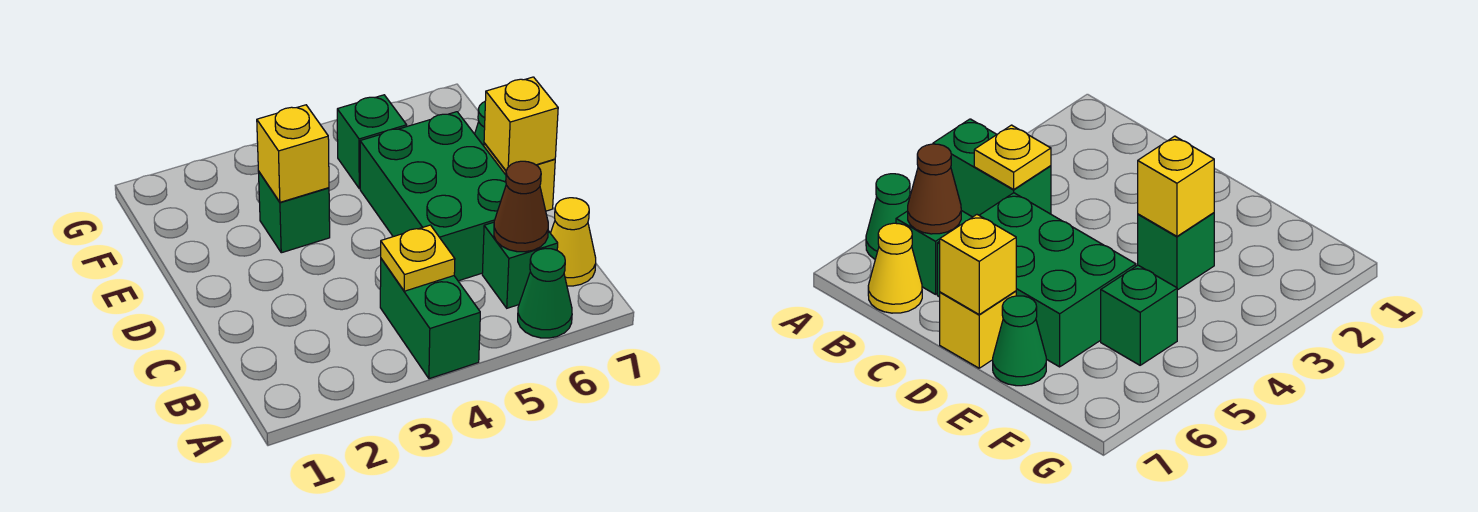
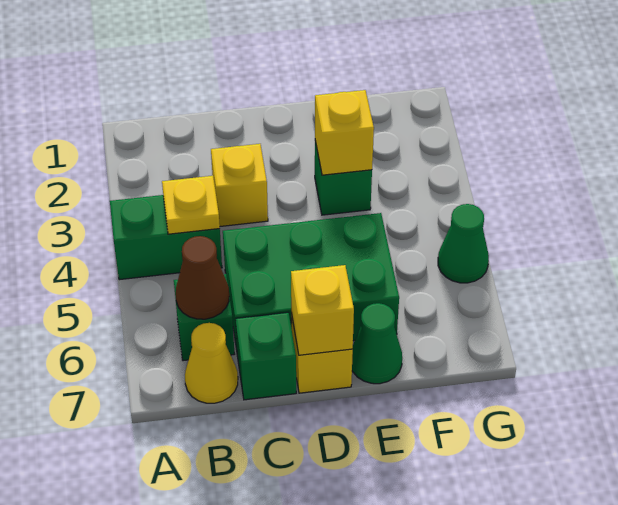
green cone A6 level 1 -> green cone G5 level 1
none -> yellow brick C3 level 1
green brick F5 level 1 -> green brick C7 level 1

